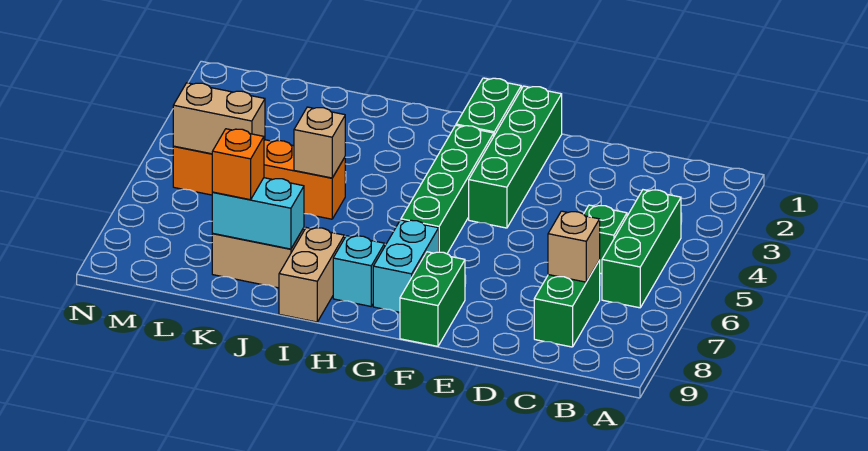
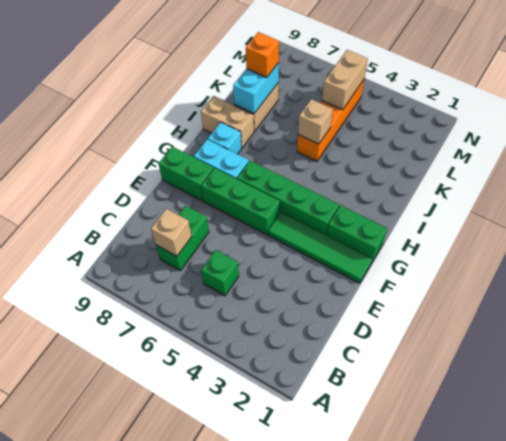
green brick B4:B6 level 1 -> green brick F5:F7 level 1
green brick C7:C8 level 1 -> green brick C7:D7 level 1
green brick F1:F4 level 1 -> green tile F1:F4 level 1

